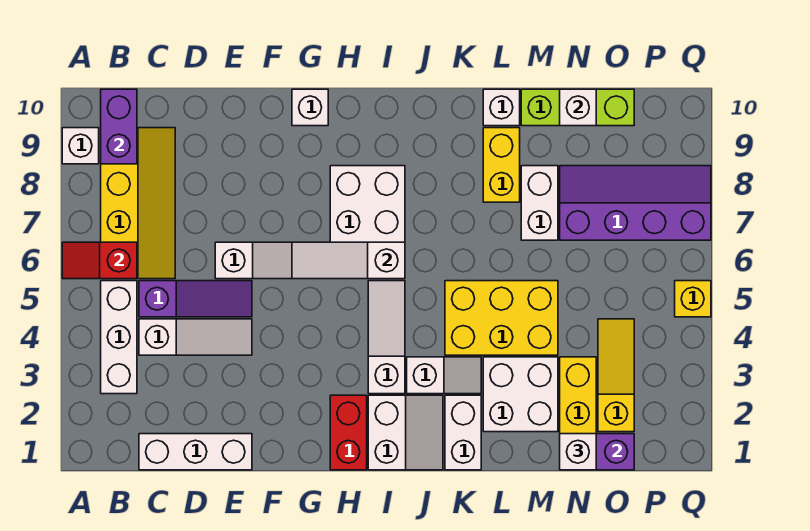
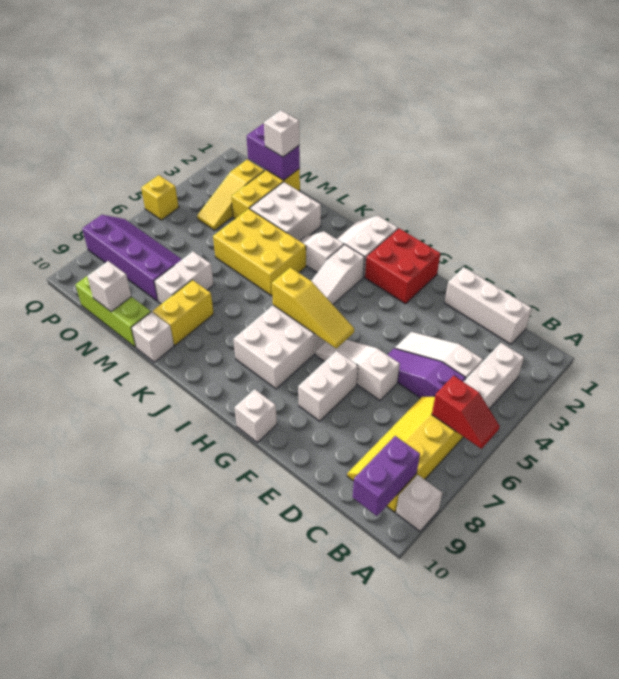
white slope G6:I6 level 2 top I -> yellow slope G6:I6 level 2 top I
red brick H1:H2 level 1 -> red brick G1:H2 level 1
white brick K1:K2 level 1 -> white brick F7:F8 level 1
purple slope N7:Q8 level 1 top 7 -> purple slope N7:Q8 level 1 top 8

